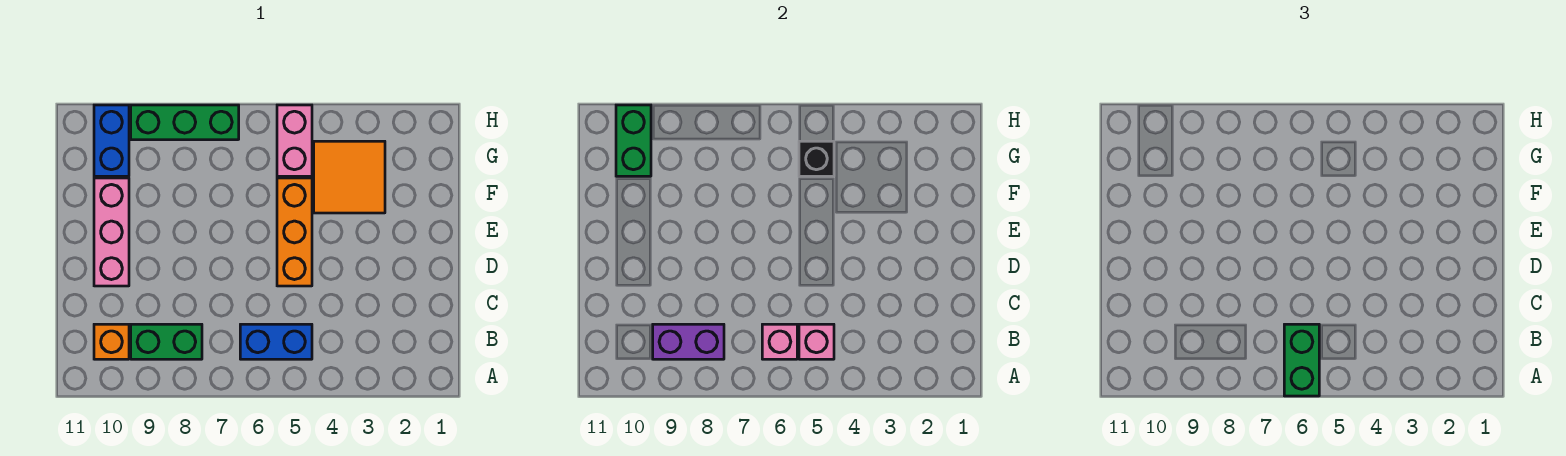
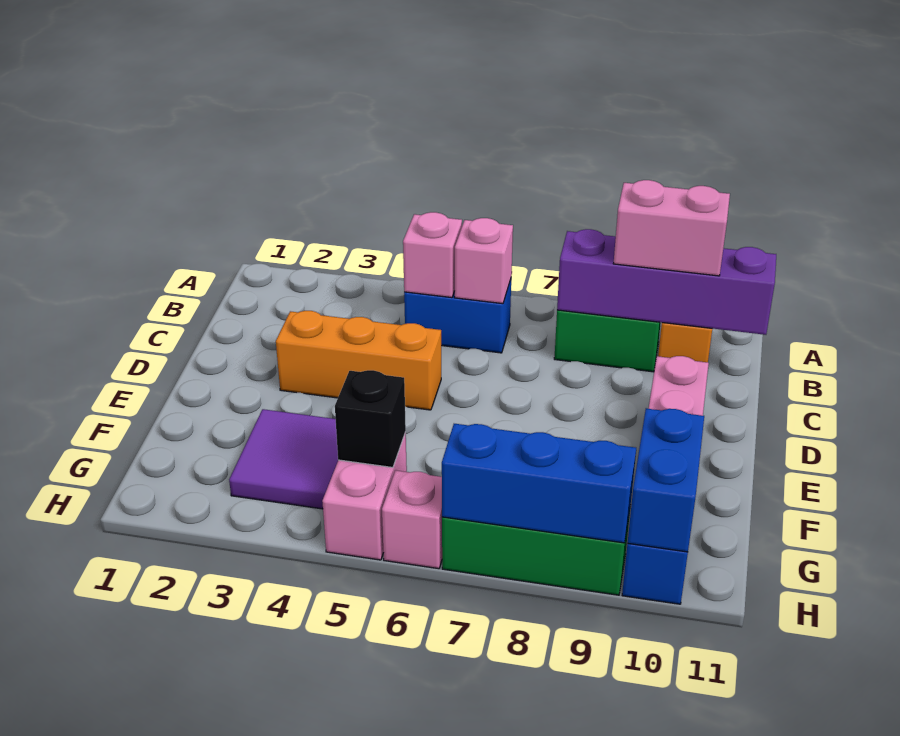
green brick A6:B6 level 3 -> none
purple brick B8:B9 level 2 -> purple brick B8:B11 level 2
none -> pink brick B9:B10 level 3
orange brick D5:F5 level 1 -> orange brick D3:D5 level 1
orange tile F3:G4 level 1 -> purple tile F3:G4 level 1
green brick G10:H10 level 2 -> blue brick G10:H10 level 2
none -> pink brick H6 level 1
none -> blue brick H7:H9 level 2

